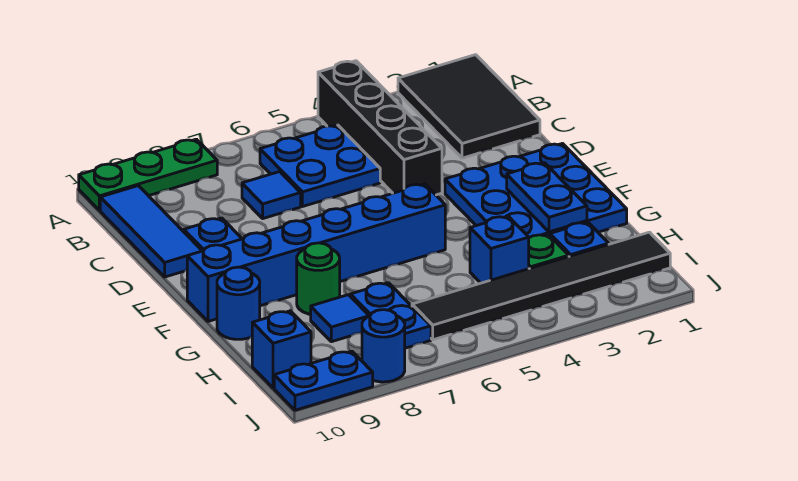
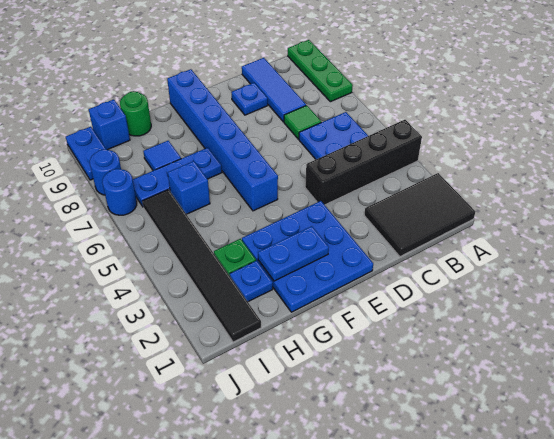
blue tile B10:D10 level 1 -> blue tile C8:C10 level 1
blue tile C7 level 1 -> green tile C7 level 1
green round brick G8 level 1 -> green round brick H10 level 1
blue round brick G10 level 1 -> blue round brick J7 level 1
blue brick H4 level 1 -> blue brick H6 level 1
blue plate H7:I7 level 1 -> blue plate G7:I7 level 1

